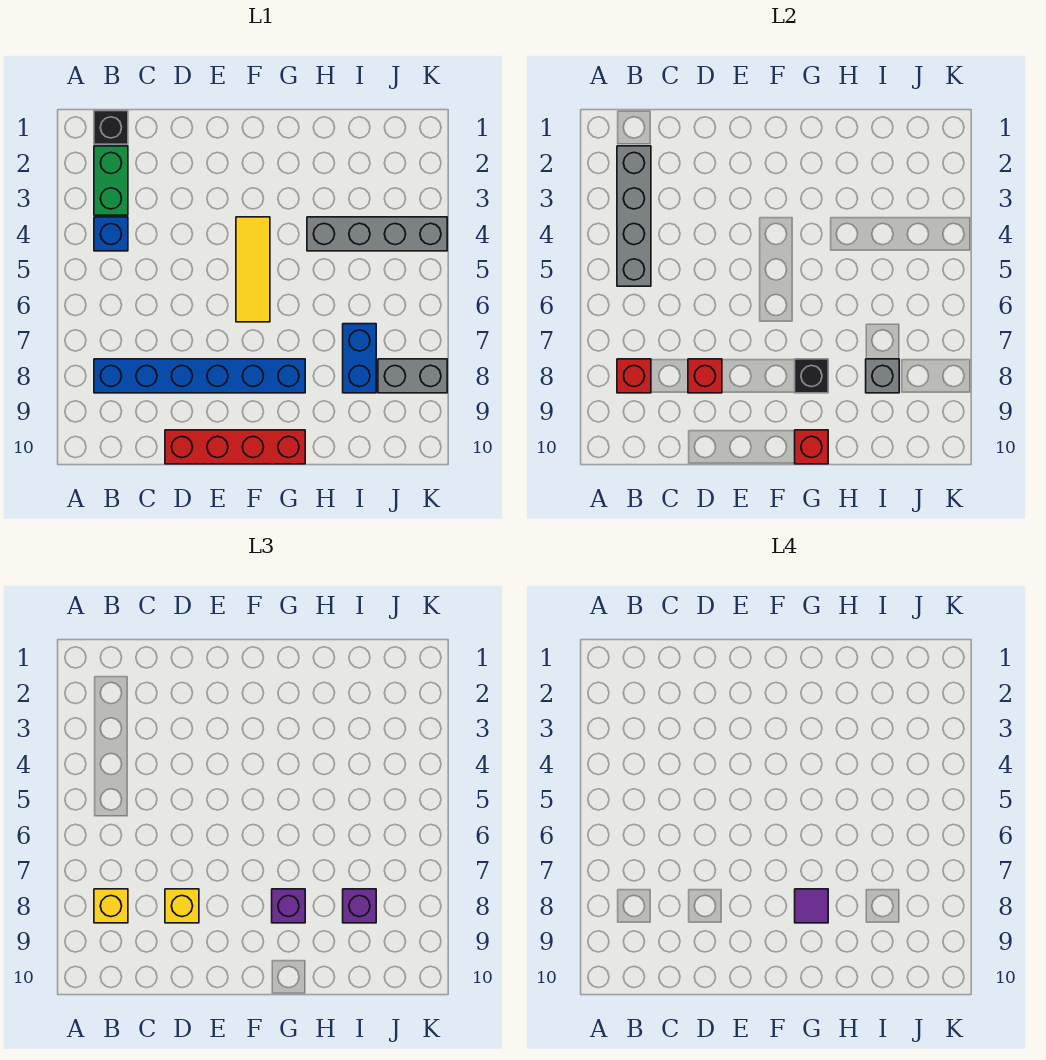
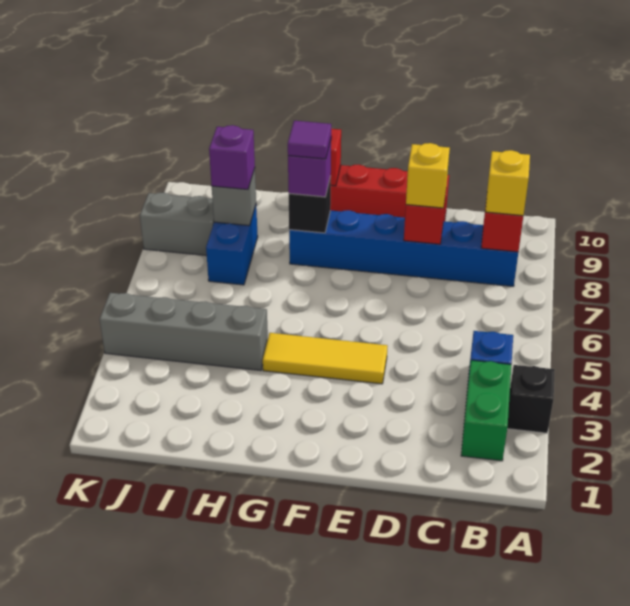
black brick B1 level 1 -> black brick A3 level 1
grey brick B2:B5 level 2 -> none
yellow tile F4:F6 level 1 -> yellow tile E4:G4 level 1

